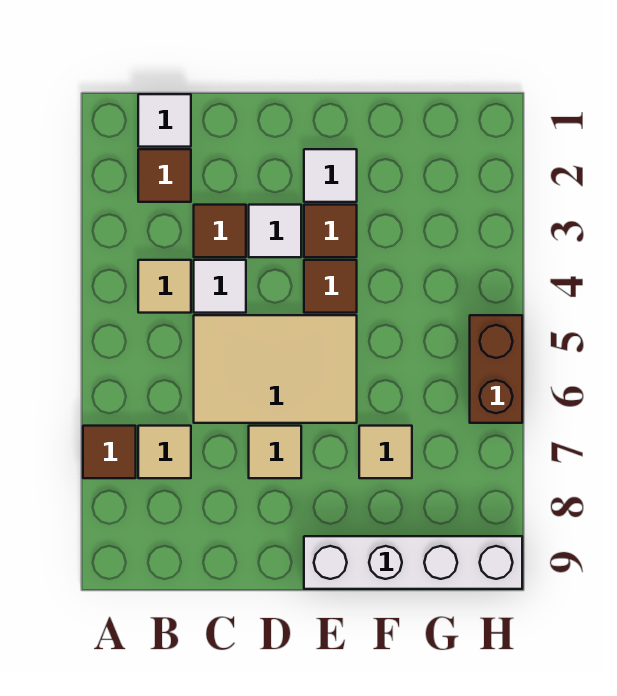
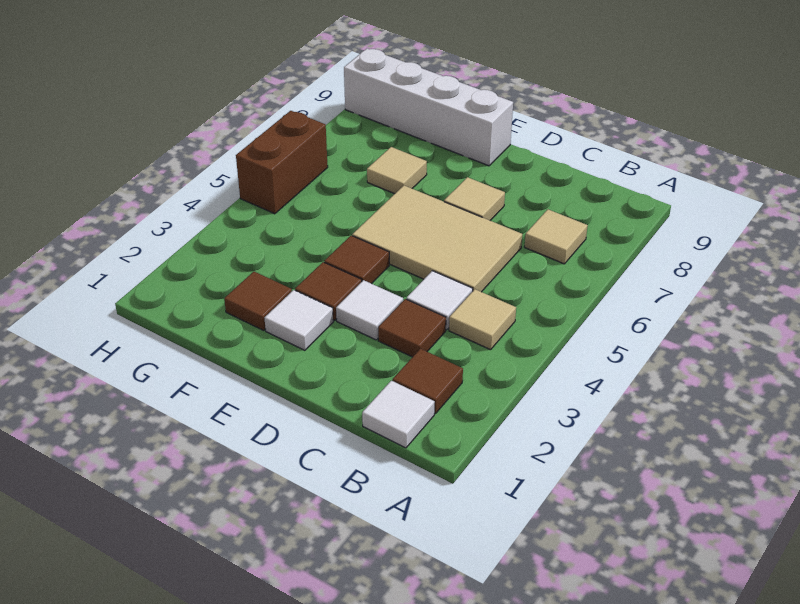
brown tile A7 level 1 -> brown tile F2 level 1

